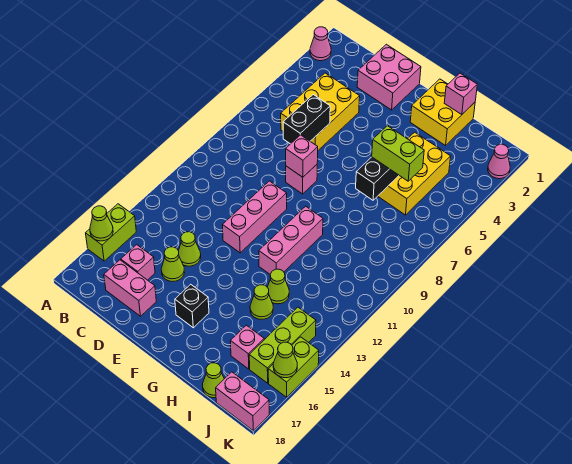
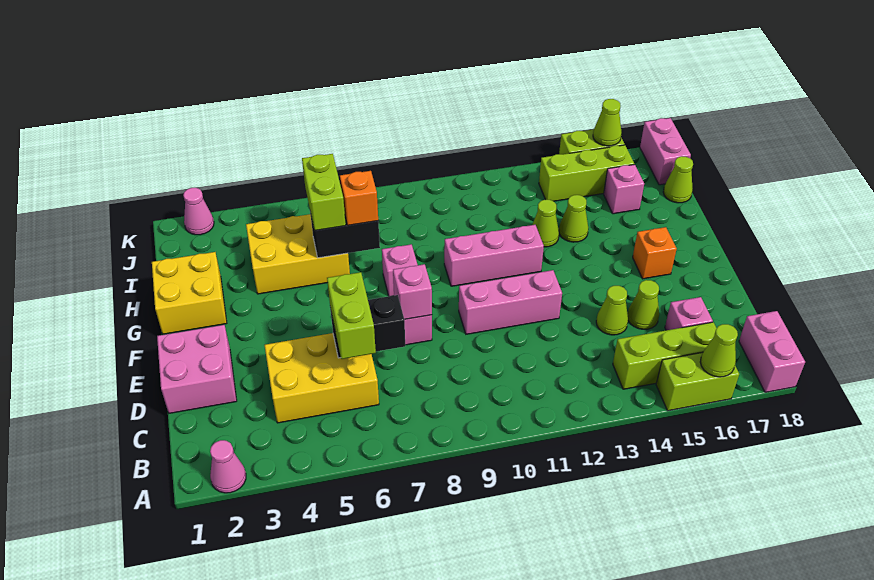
none -> lime brick B14:B16 level 1
none -> lime brick C6:D6 level 3
pink brick C17:D17 level 1 -> pink brick A18:B18 level 1
black brick F16 level 1 -> orange brick F16 level 1
pink brick H1 level 2 -> pink brick G8 level 1
none -> orange brick H7 level 3

